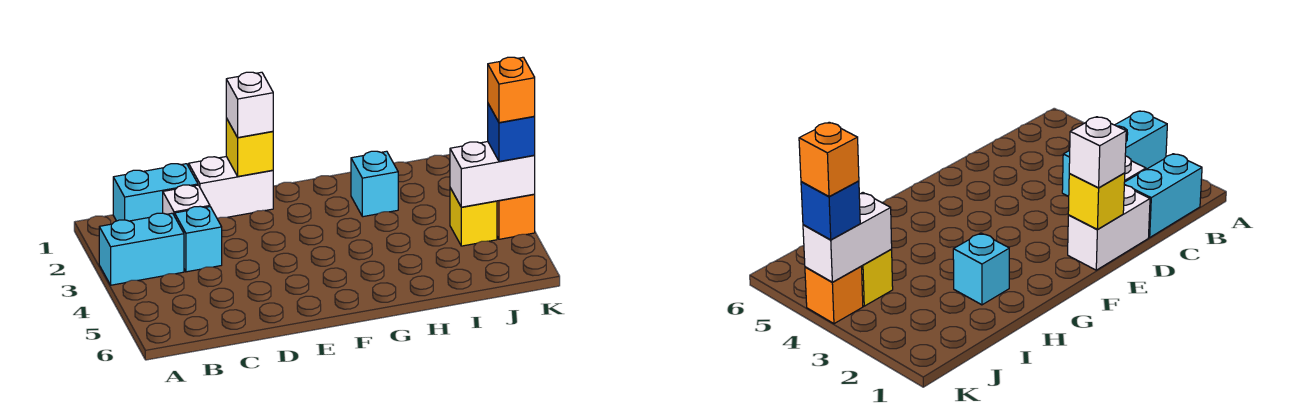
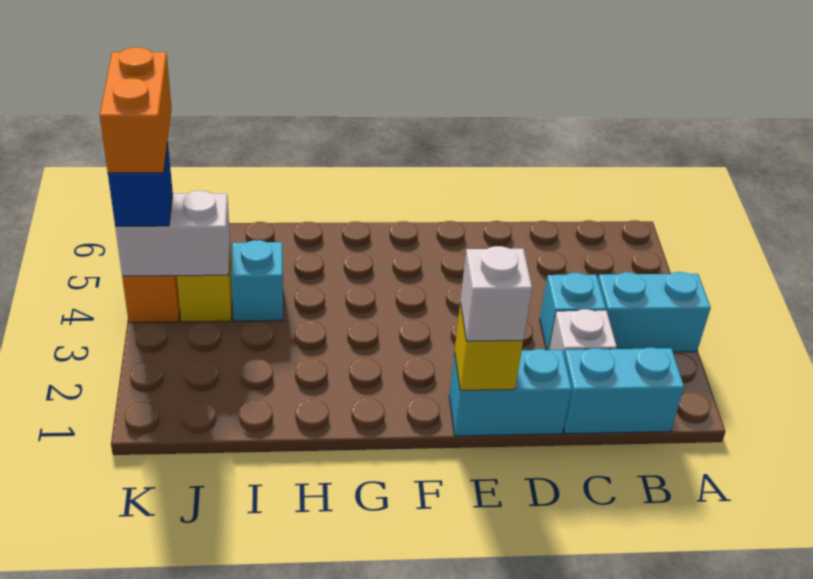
white brick D1:E1 level 1 -> cyan brick D1:E1 level 1
cyan brick H2 level 1 -> cyan brick I4 level 1
orange brick K4 level 4 -> orange brick K4:K5 level 4

